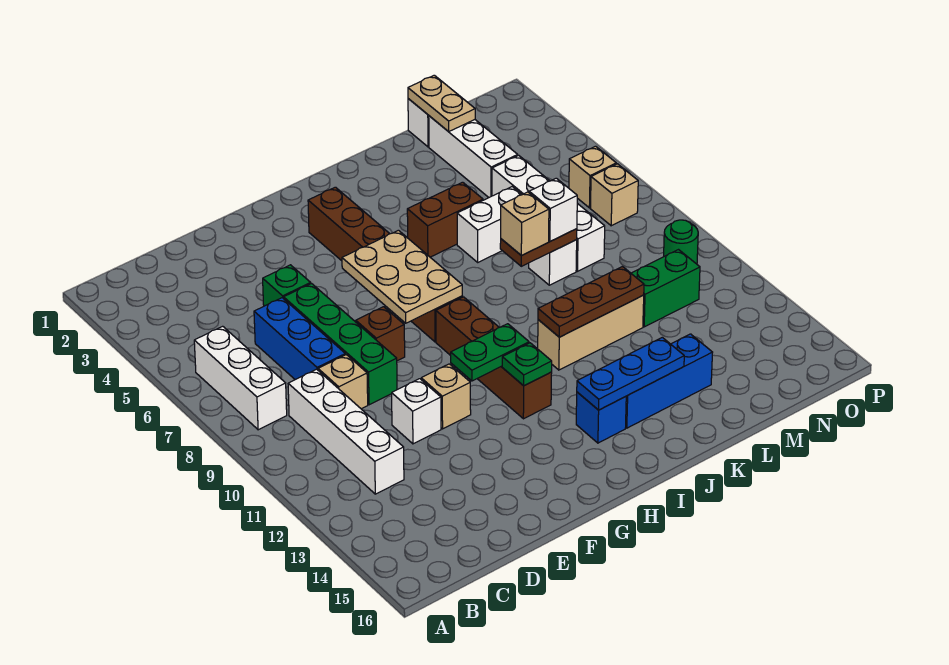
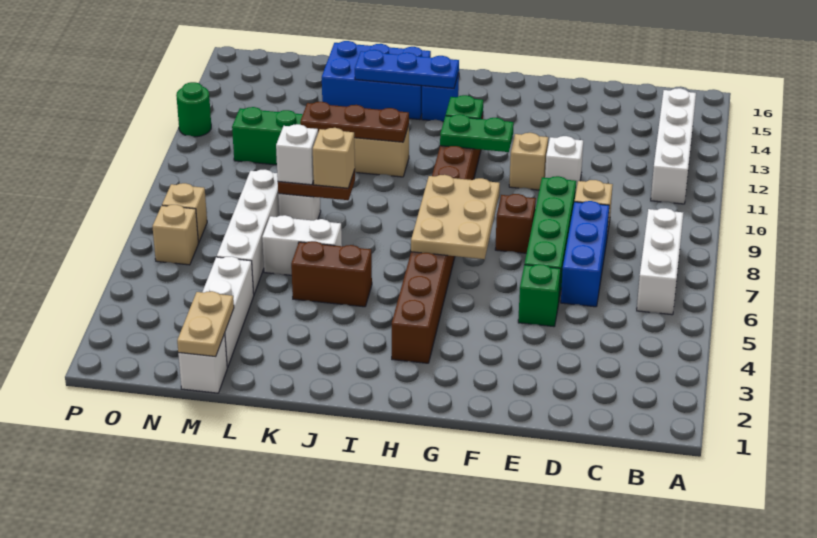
white brick C9:C12 level 1 -> white brick B11:B14 level 1
blue brick J14:L14 level 1 -> blue brick J14:L15 level 1
green round brick O10 level 1 -> green round brick P12 level 1

